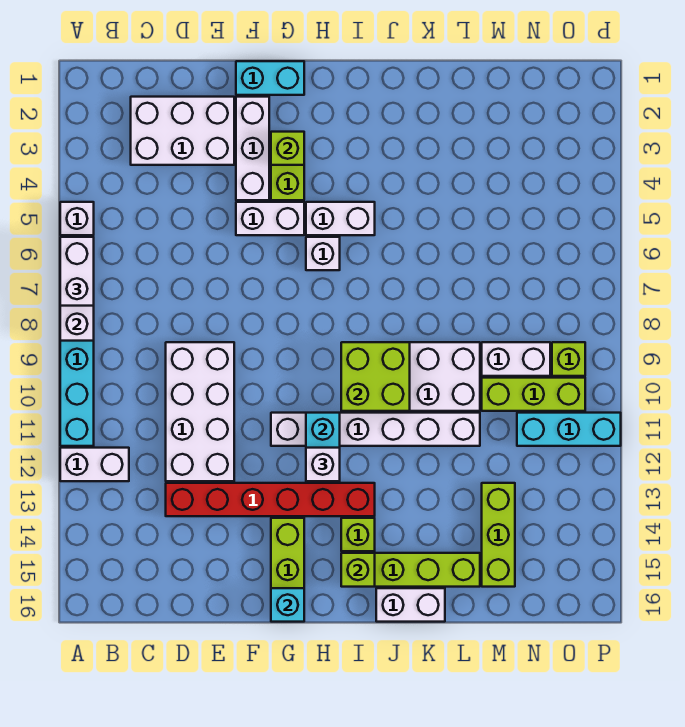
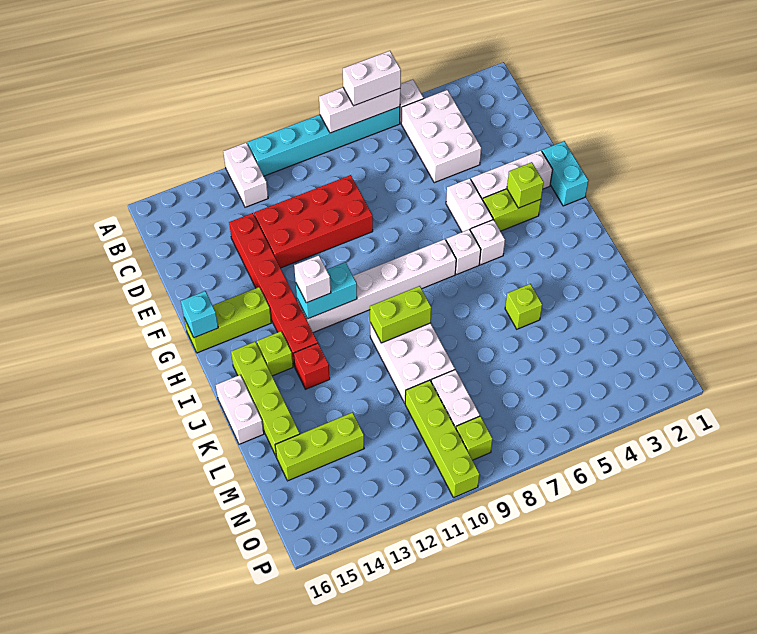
white brick C2:E3 level 1 -> white brick B4:D5 level 1
white brick D9:E12 level 1 -> red brick D9:E12 level 1
white brick G11:L11 level 1 -> white brick H7:H12 level 1
white brick H5:I5 level 1 -> white brick H5 level 1
lime brick I9:J10 level 2 -> lime brick J9:J10 level 2
lime brick I15 level 2 -> lime brick K5 level 1
none -> red brick J13 level 1
lime brick M10:O10 level 1 -> lime brick M10:P10 level 1
cyan brick N11:P11 level 1 -> none

